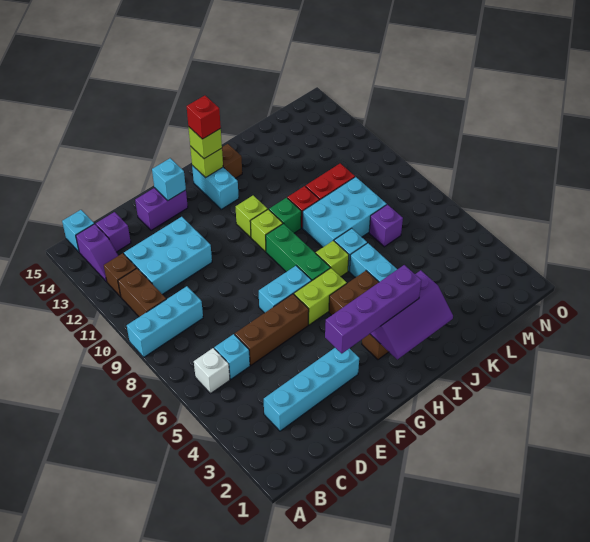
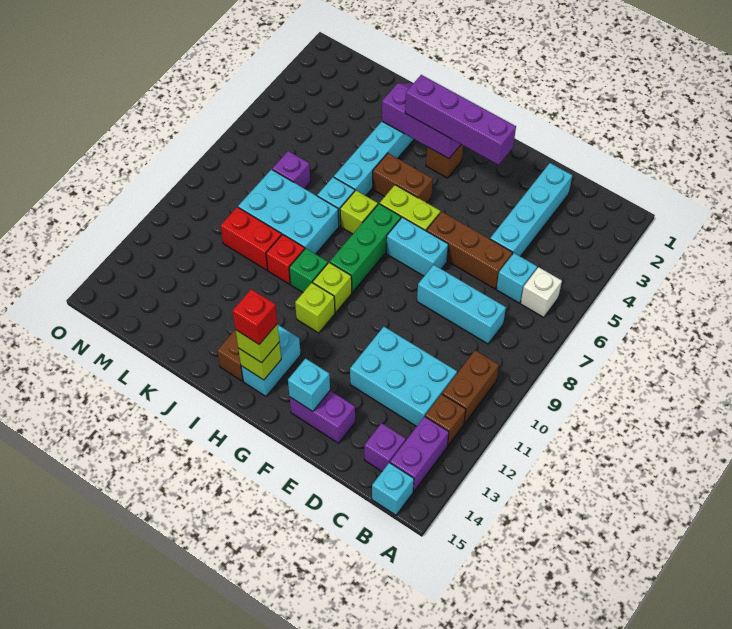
cyan brick A9:C9 level 1 -> cyan brick C8:E8 level 1
purple slope B13:B14 level 1 top 14 -> purple brick B13:B14 level 1
cyan brick C3:F3 level 1 -> cyan brick D2:D5 level 1

